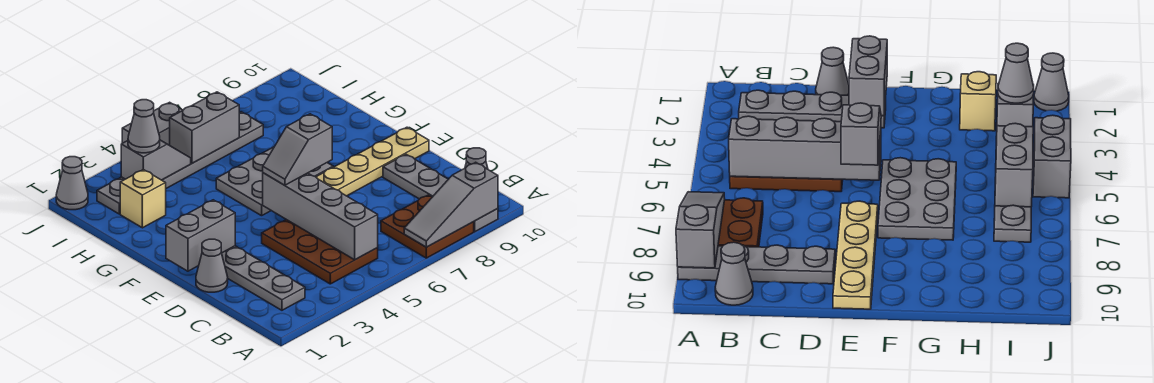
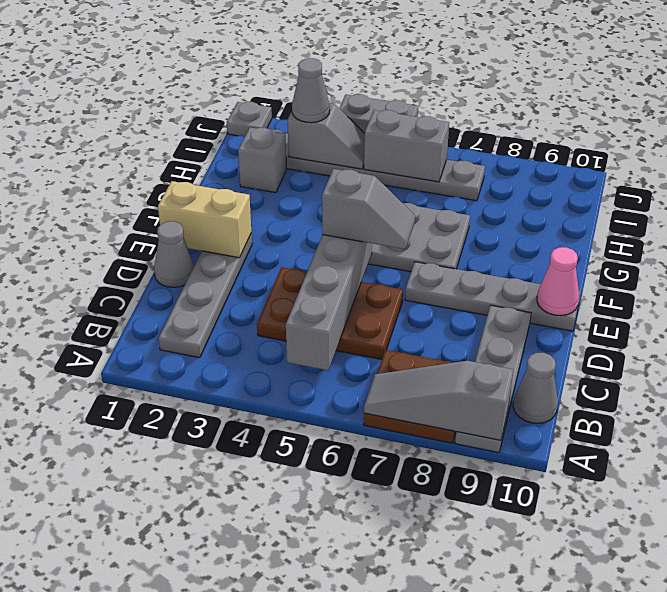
brown plate B4:D5 level 1 -> brown plate C4:D6 level 1
grey brick E1:E2 level 2 -> tan brick E1:E2 level 2
grey slope E5:E6 level 3 top 6 -> grey slope E5:E6 level 3 top 5
tan plate E7:E10 level 1 -> grey plate E7:E10 level 1
none -> pink cone E10 level 2
tan brick H2 level 1 -> grey brick H2 level 1
grey cone J1 level 1 -> grey plate J1 level 1

